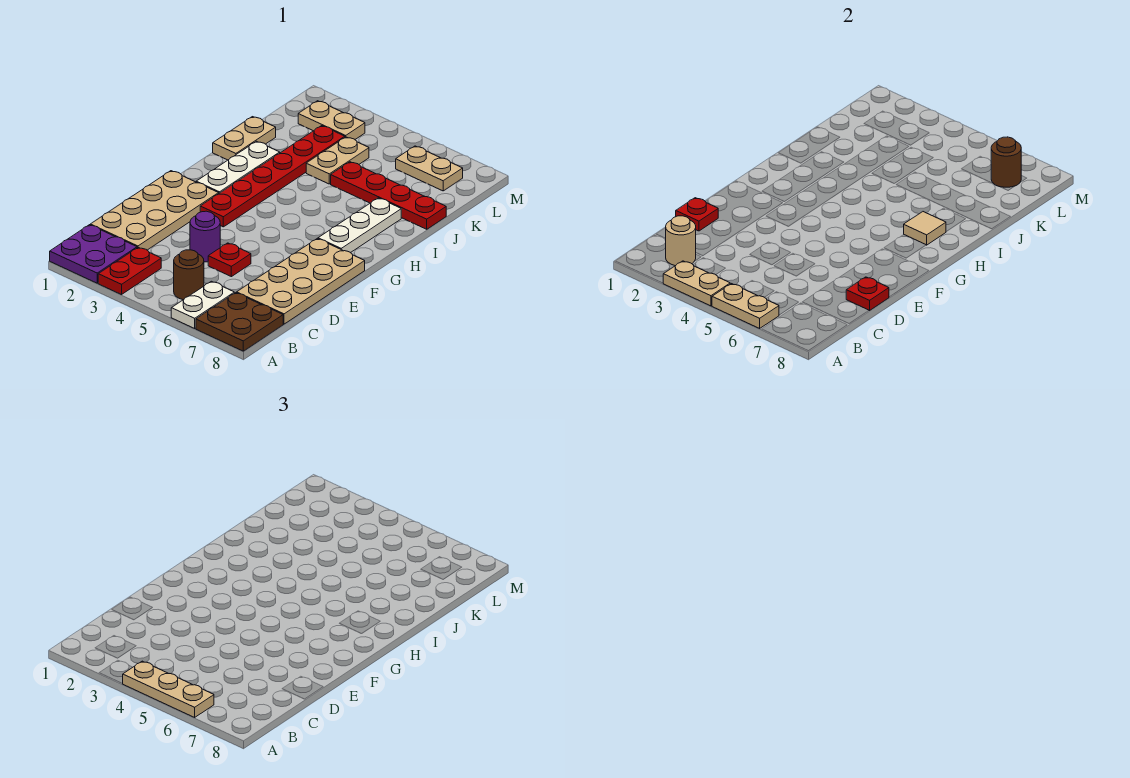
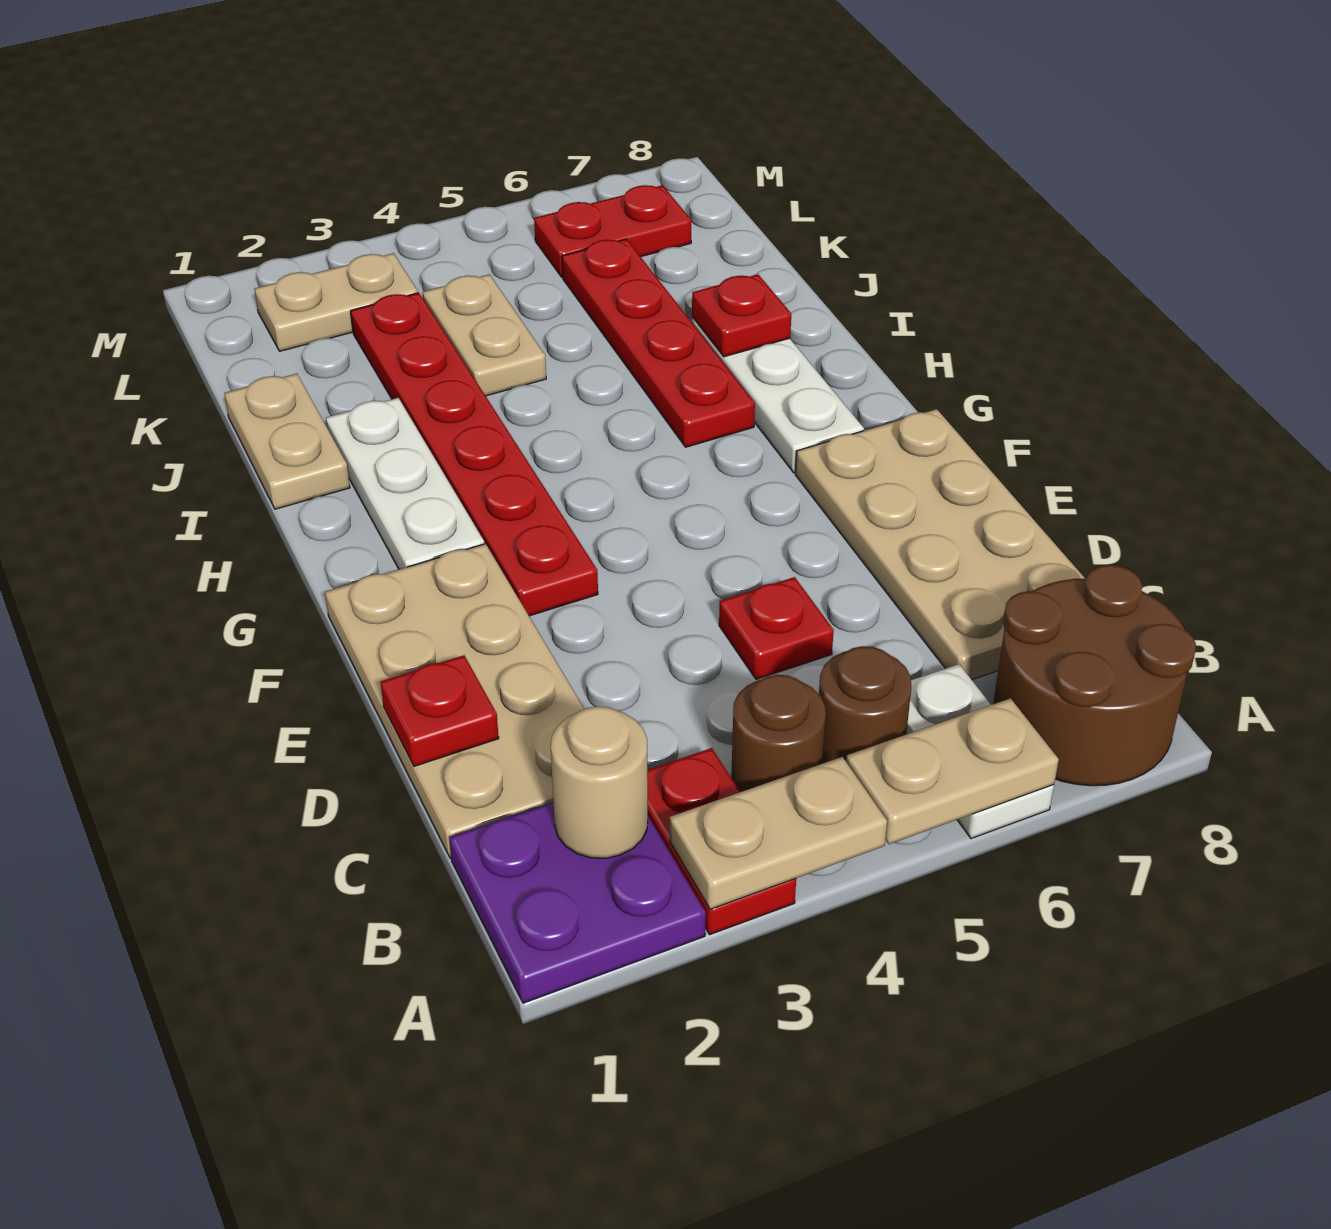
tan plate A4:A6 level 3 -> none
brown plate A7:B8 level 1 -> brown round brick A7:B8 level 1
purple round brick D4 level 1 -> none
red plate D8 level 2 -> red plate I7 level 2
tan tile H7 level 2 -> none
red plate J5:J8 level 1 -> red plate H6:K6 level 1
tan plate L6:L7 level 1 -> red plate L6:L7 level 1
brown round brick L7 level 2 -> brown round brick B4 level 1

